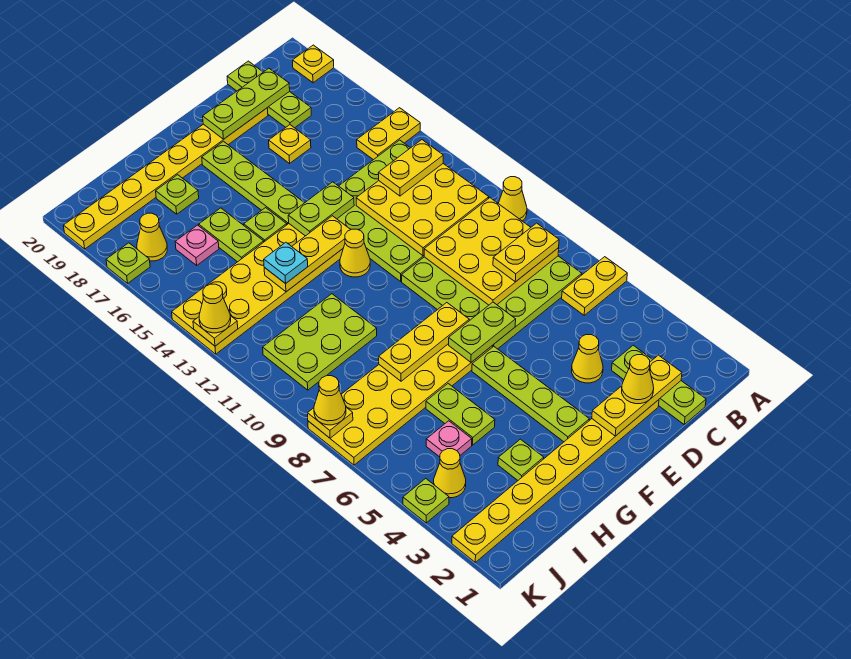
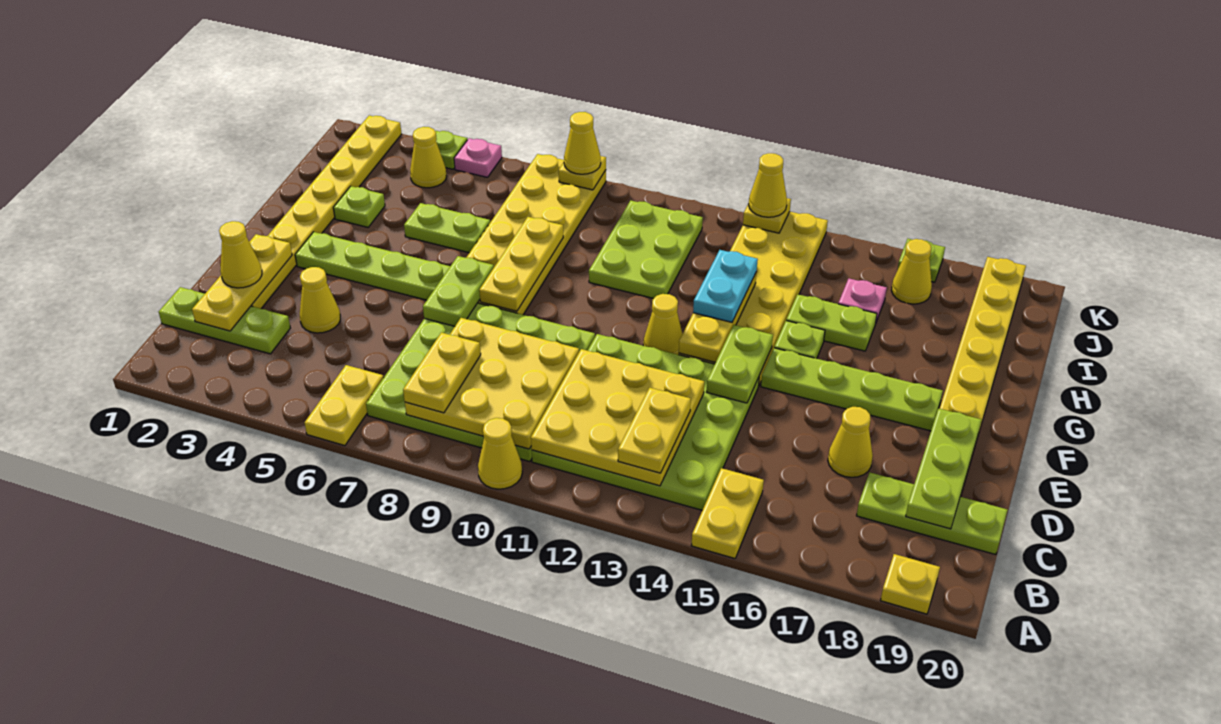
yellow plate D17 level 1 -> yellow cone D17 level 1
cyan plate H13 level 3 -> cyan plate G13:H13 level 3
lime plate H18 level 1 -> none
pink plate I5 level 1 -> pink plate K5 level 1

